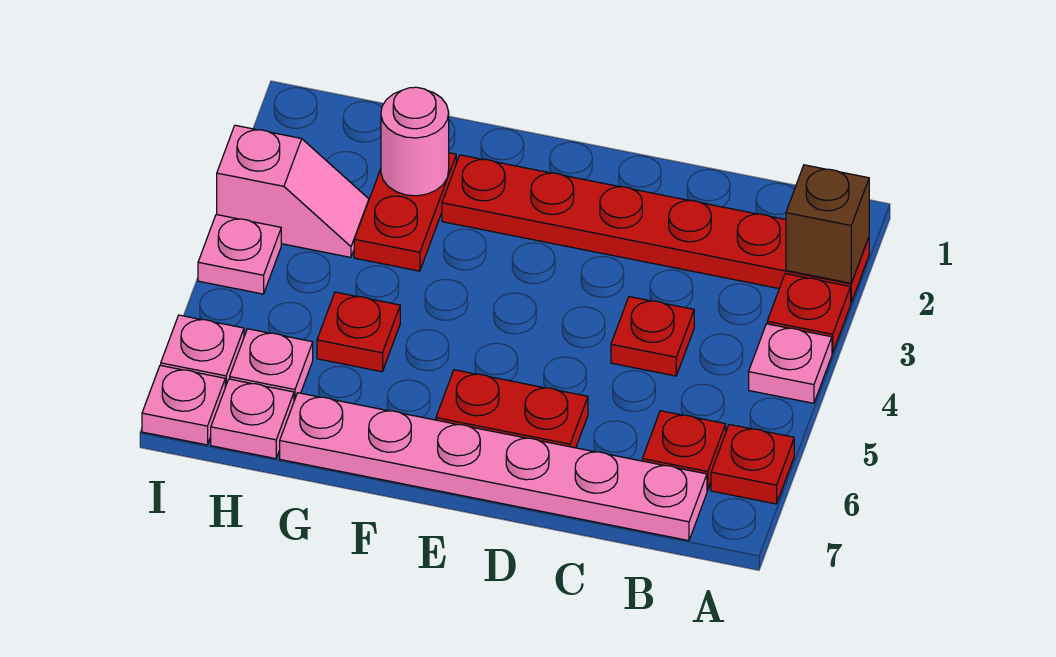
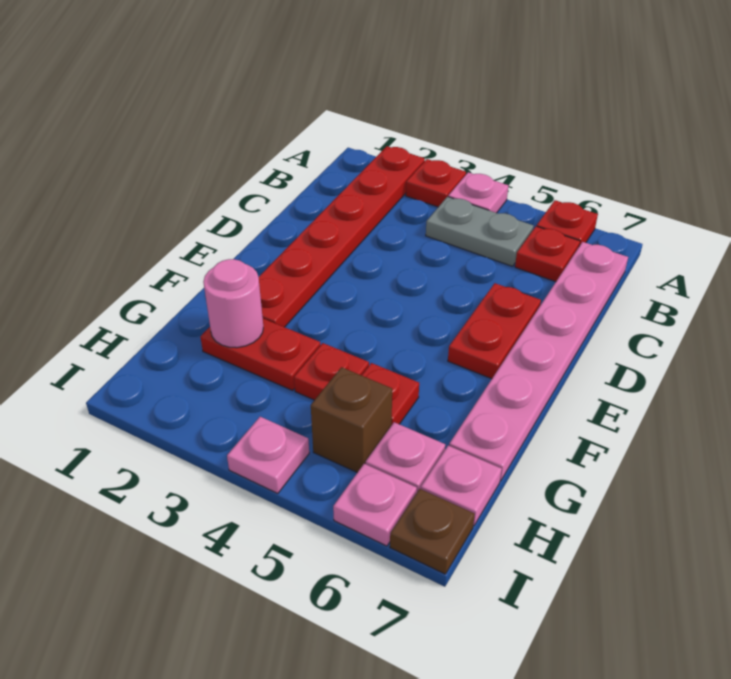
brown brick A2 level 2 -> brown brick H5 level 1
none -> grey plate B4:B5 level 1
red plate C4 level 1 -> red plate G4 level 1
pink slope H3:I3 level 1 top I -> none
pink plate I7 level 1 -> brown plate I7 level 1

